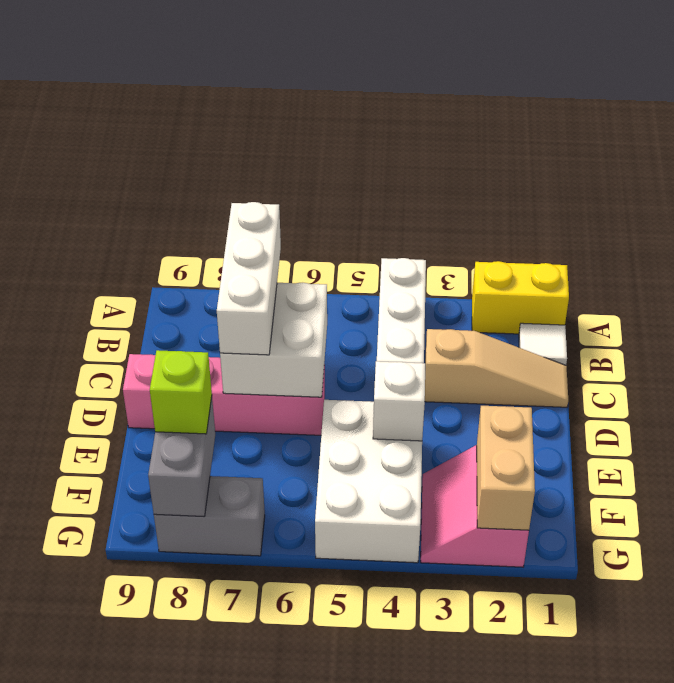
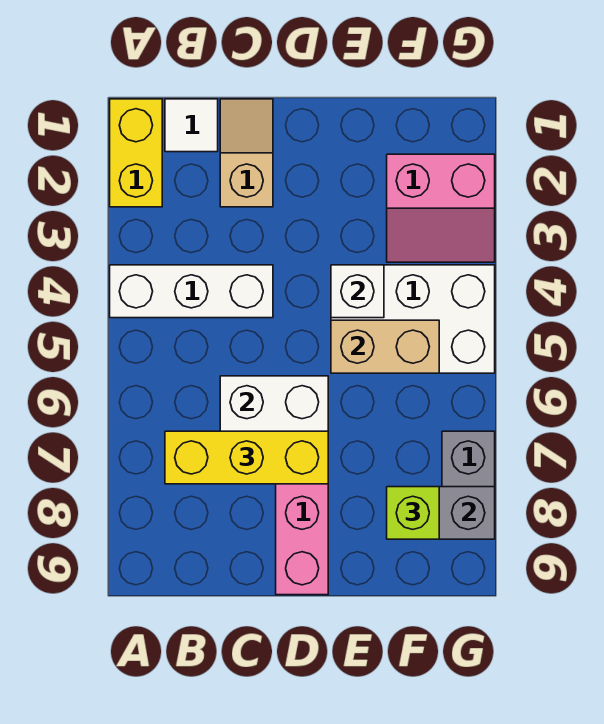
white brick B7:D7 level 3 -> yellow brick B7:D7 level 3
tan slope C1:C3 level 1 top 3 -> tan slope C1:C2 level 1 top 2
tan brick F2:G2 level 2 -> tan brick E5:F5 level 2

